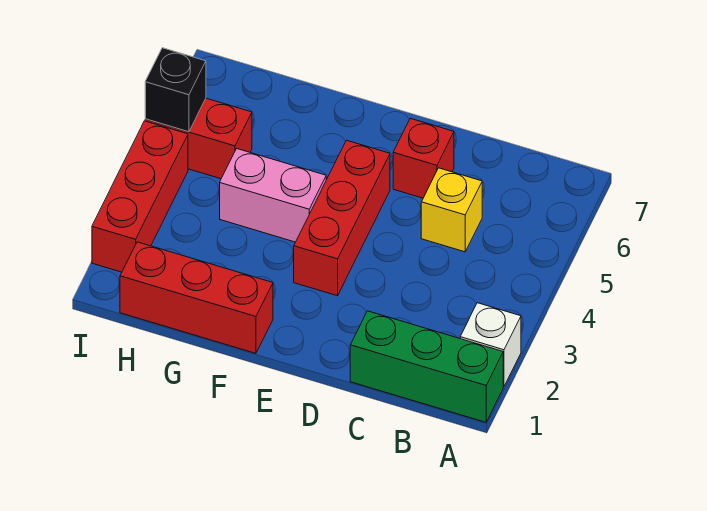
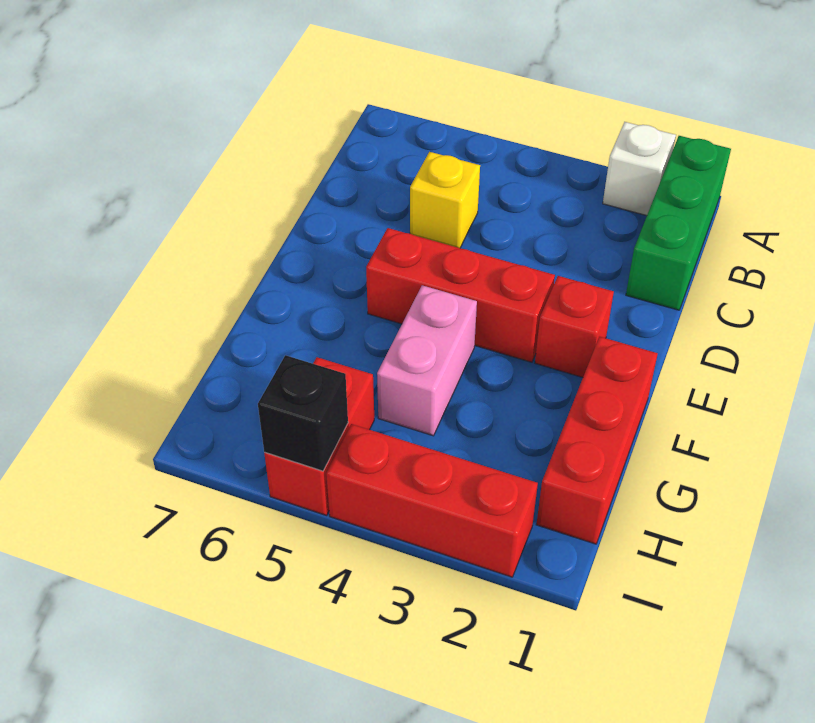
red brick D6 level 1 -> red brick E2 level 1

